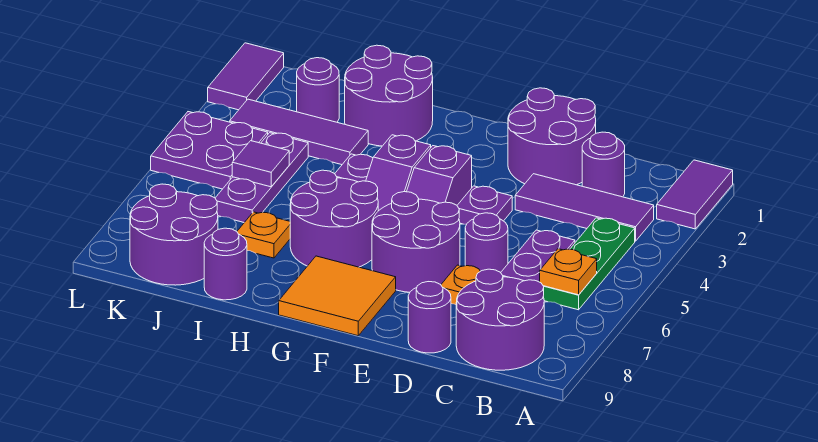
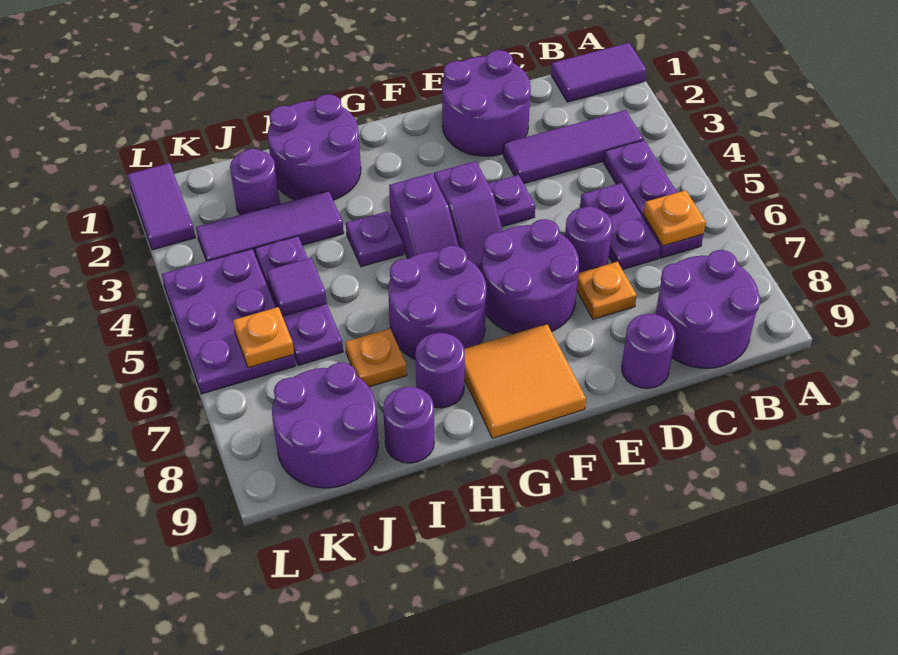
purple tile A1:A2 level 1 -> purple tile A1:B1 level 1
green plate B4:B6 level 1 -> purple plate B4:B6 level 1
purple round brick C2 level 1 -> purple round brick H8 level 1
purple plate K4:L5 level 1 -> purple plate K4:L6 level 1
none -> orange plate K6 level 2

